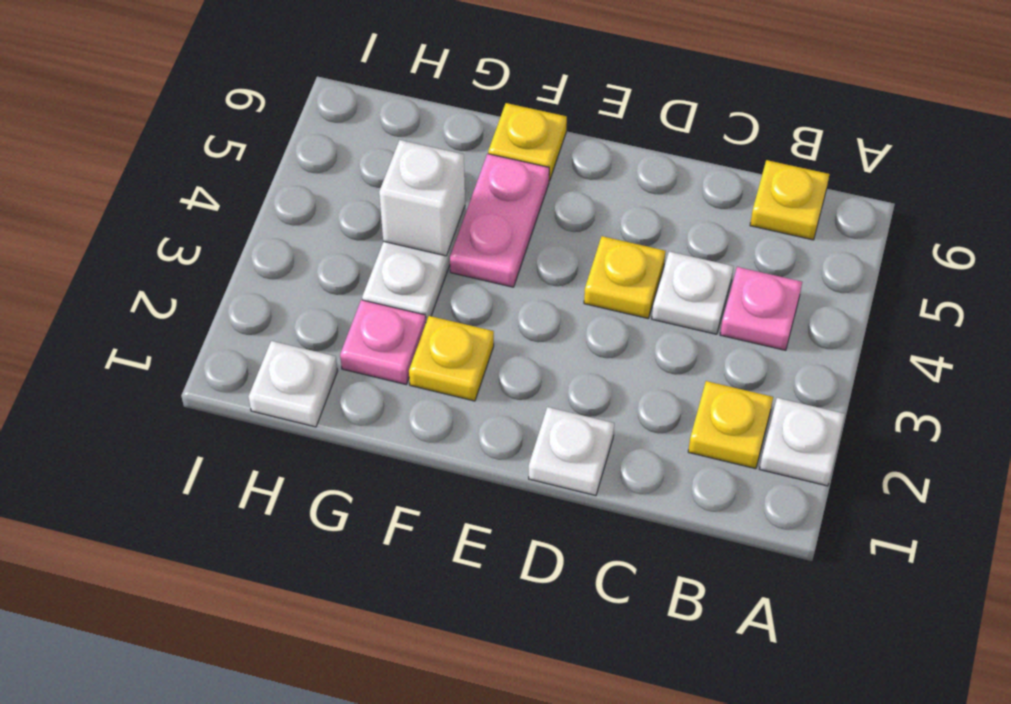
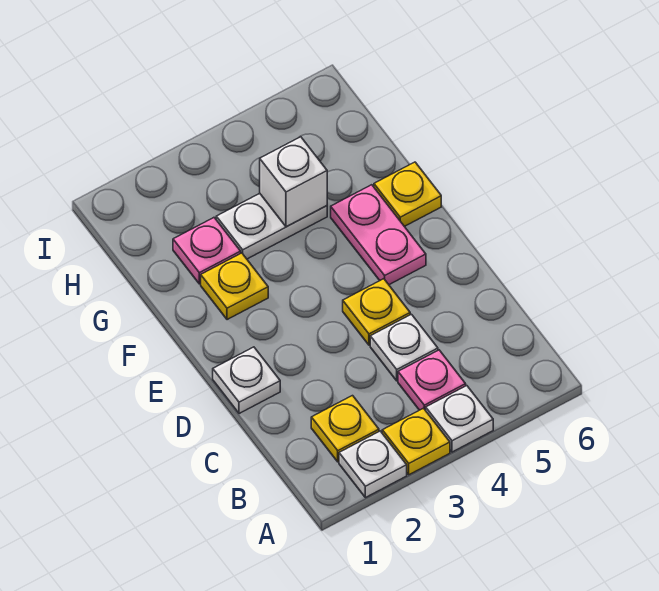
yellow plate B6 level 1 -> yellow plate A3 level 1
pink plate F4:F5 level 1 -> pink plate E5:F5 level 1
white plate H1 level 1 -> white plate A4 level 1

